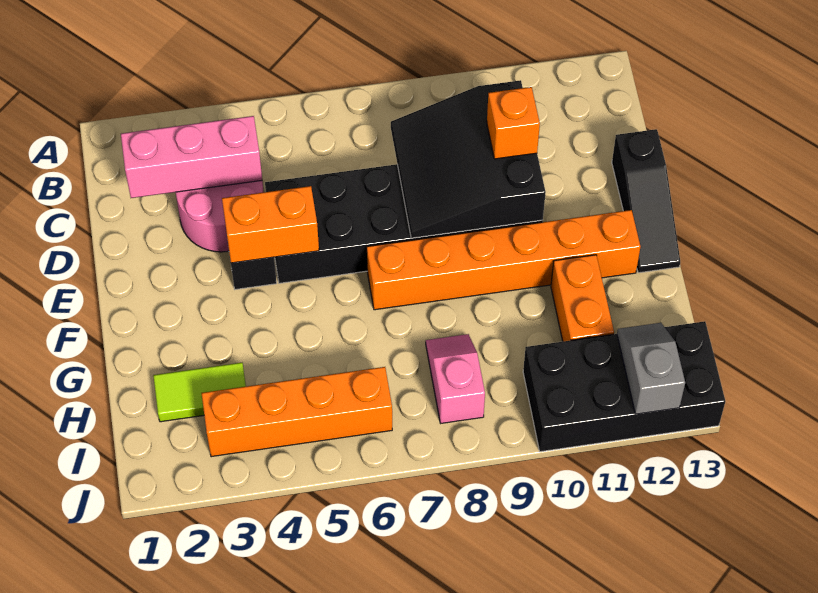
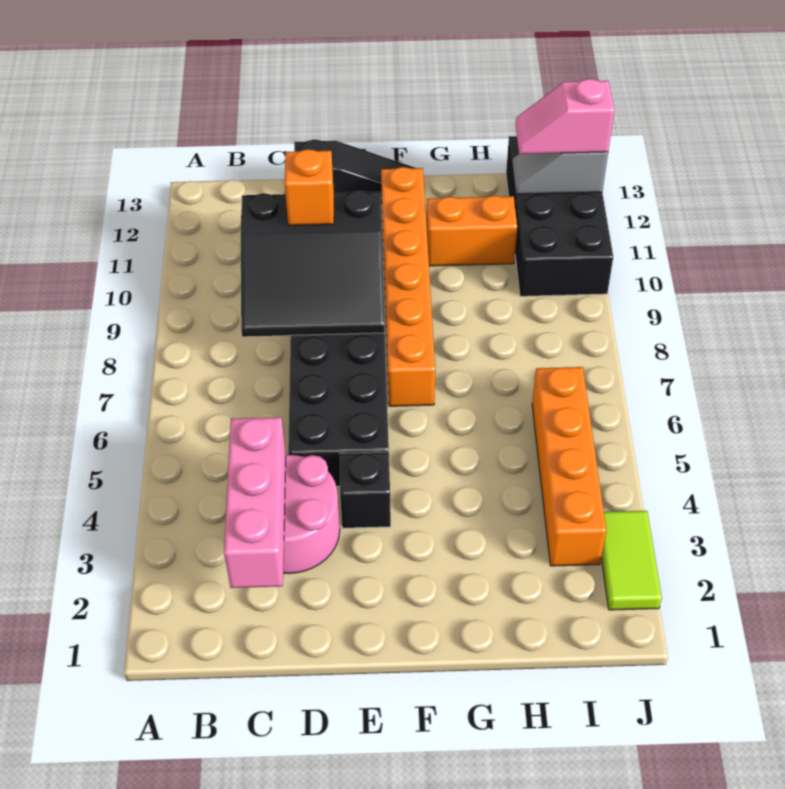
orange brick E4:E5 level 2 -> none
lime tile H2:H3 level 1 -> lime tile J2:J3 level 1
pink slope H8:I8 level 1 top I -> pink slope I12:J12 level 3 top J

